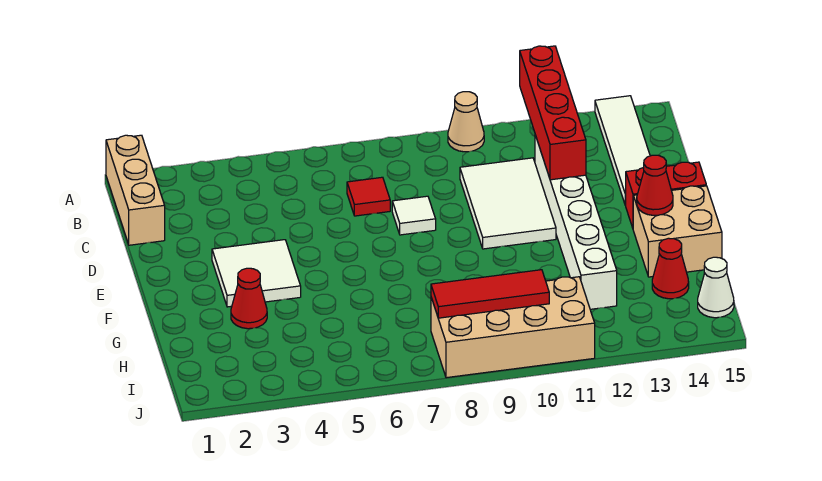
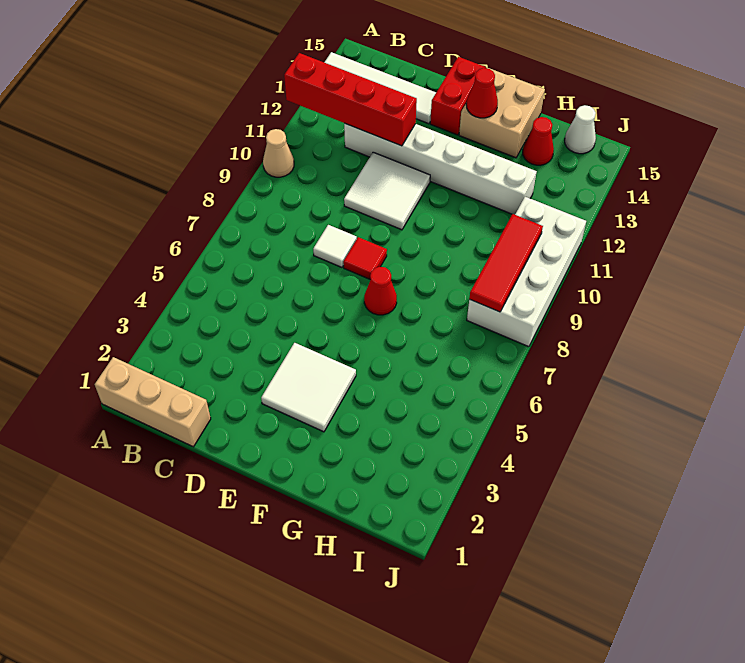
red tile C7 level 1 -> red tile E8 level 1
white tile C10:E11 level 1 -> white tile D10:E11 level 1
red cone G3 level 1 -> red cone F7 level 1
tan brick I8:J11 level 1 -> white brick I8:J11 level 1

